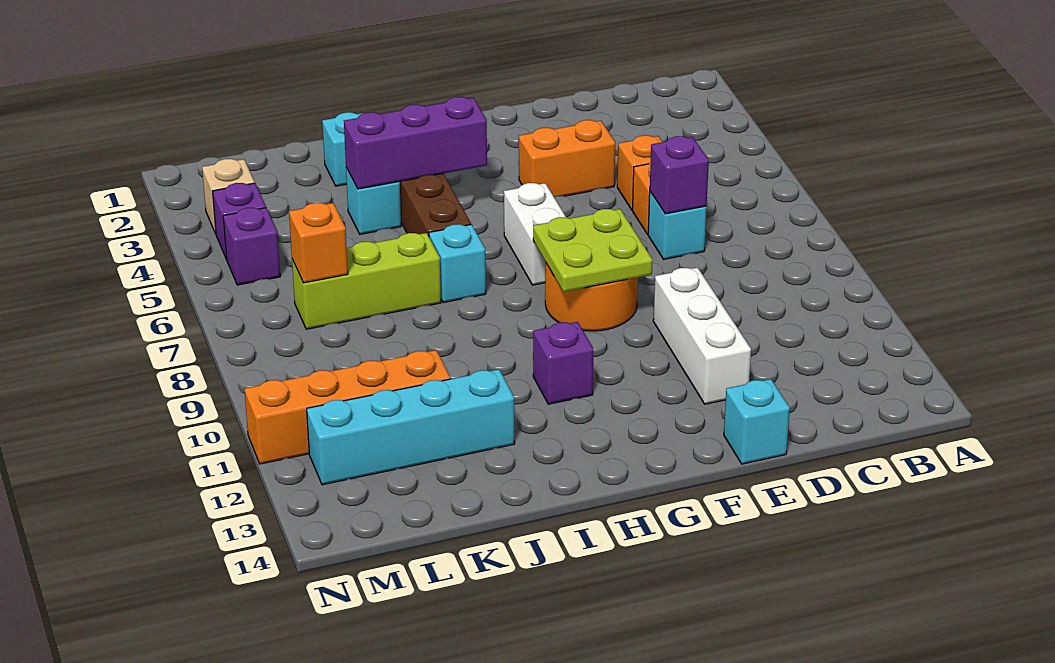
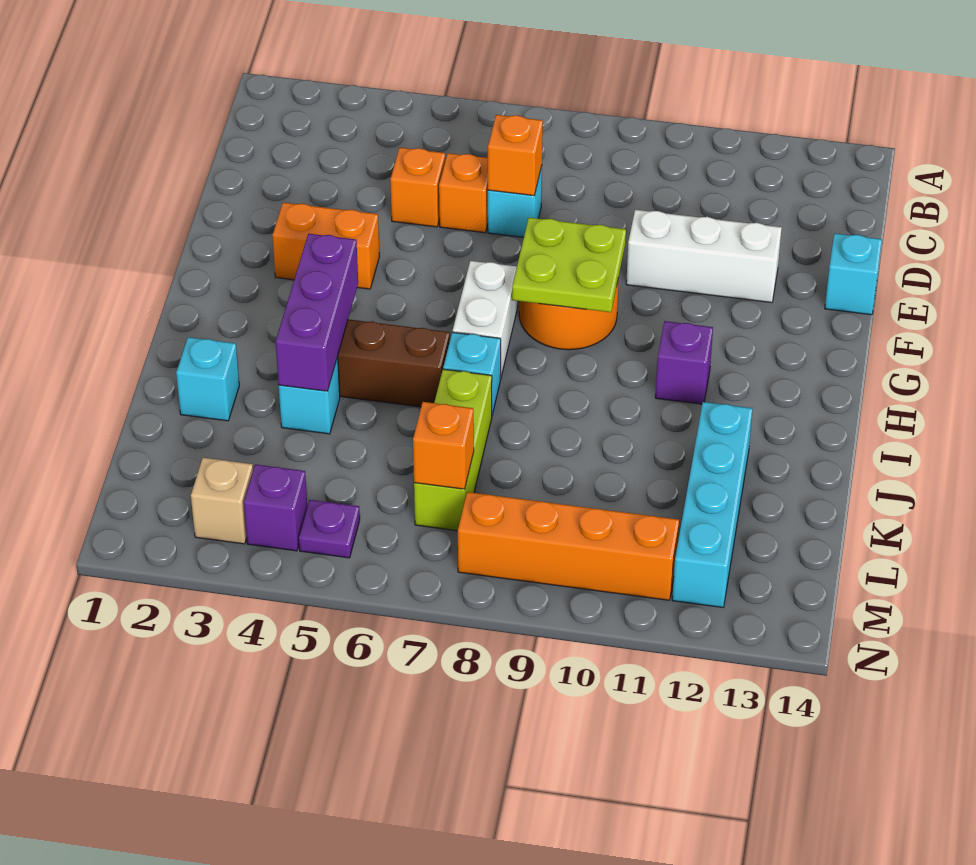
purple brick D7 level 2 -> orange brick D7 level 2
orange brick E4:F4 level 1 -> orange brick F3:F4 level 1
white brick G6:G7 level 1 -> white brick G7:H7 level 1
orange brick K11:N11 level 1 -> orange brick M8:M11 level 1
purple brick M5 level 1 -> purple plate M5 level 1

